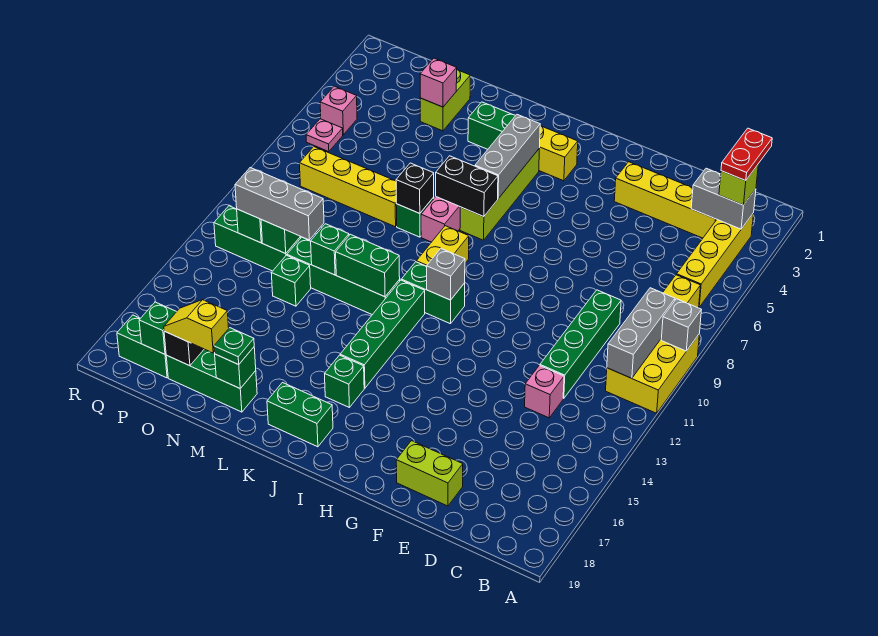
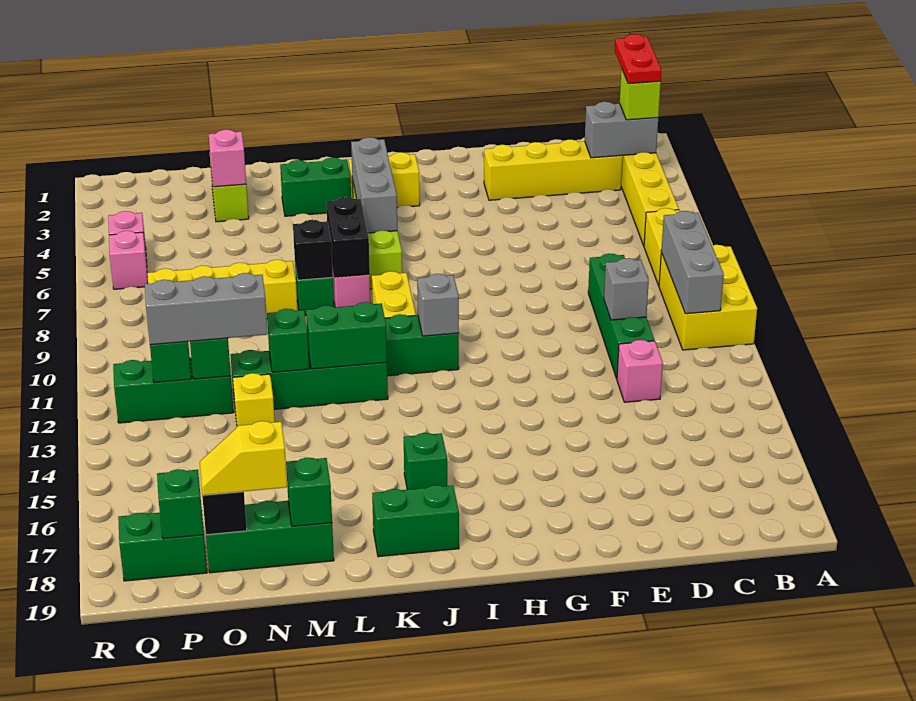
grey brick A9 level 2 -> grey brick D11 level 2
lime brick E18:F18 level 1 -> none
black brick J7:K7 level 2 -> black brick K7:K8 level 2
green brick J12:J15 level 1 -> none
green plate M18 level 3 -> none
green brick N13 level 1 -> yellow brick N13 level 1
pink plate Q6 level 1 -> pink brick Q6 level 1

